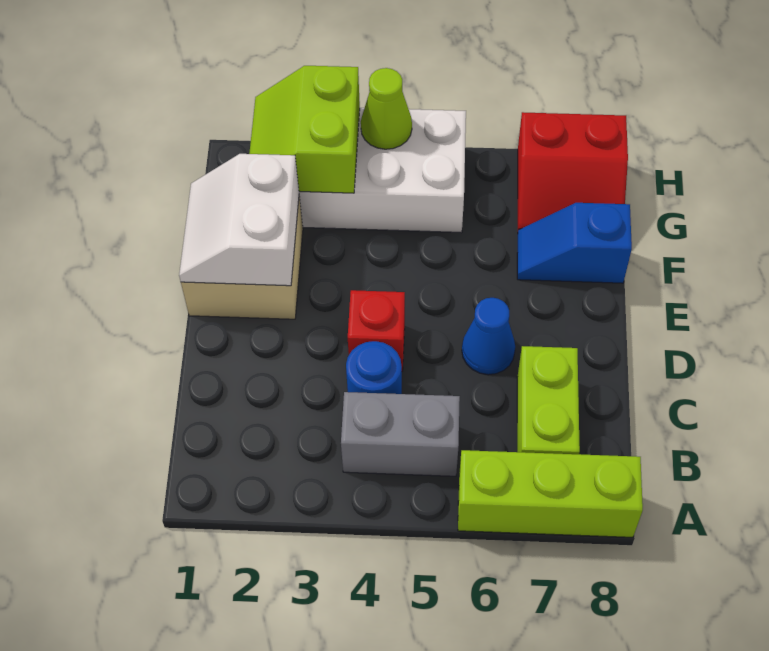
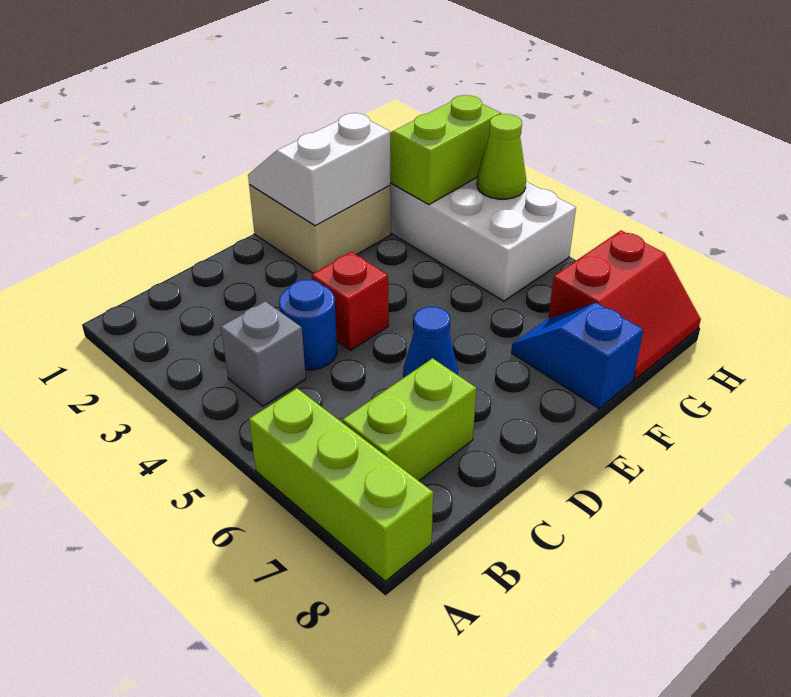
grey brick B4:B5 level 1 -> grey brick B4 level 1
red slope G7:H8 level 1 top H -> red slope G7:H8 level 1 top 7

